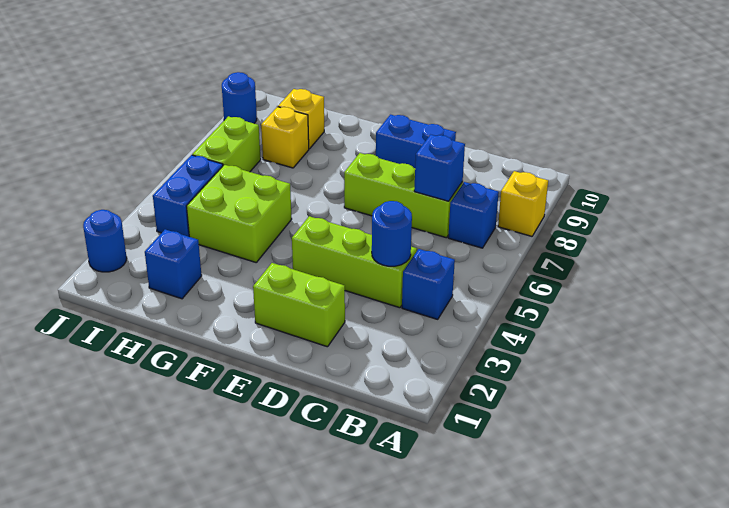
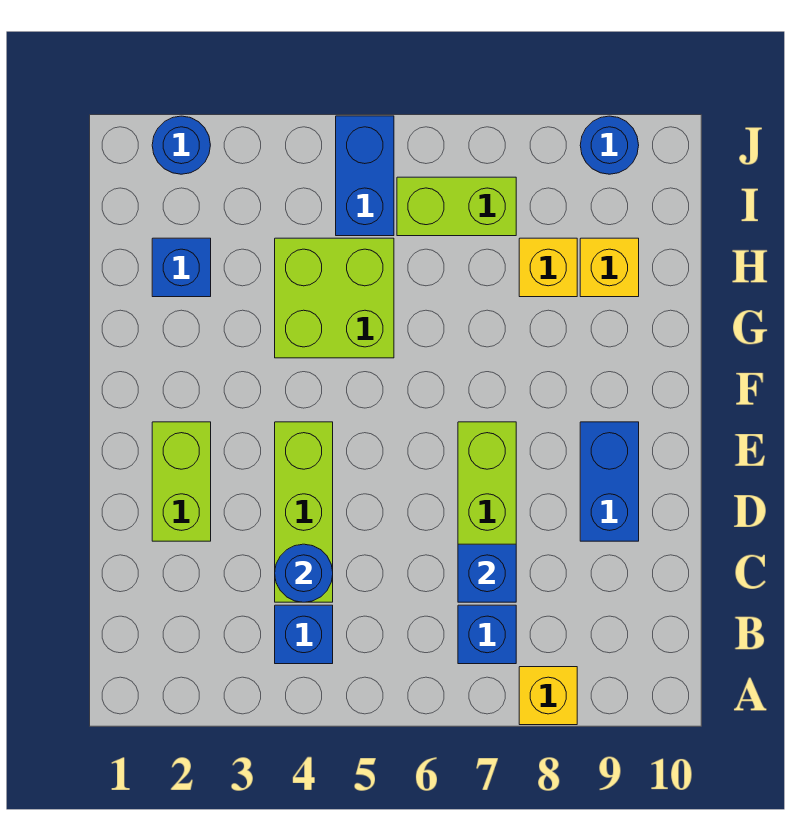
blue brick I4:I5 level 1 -> blue brick I5:J5 level 1

